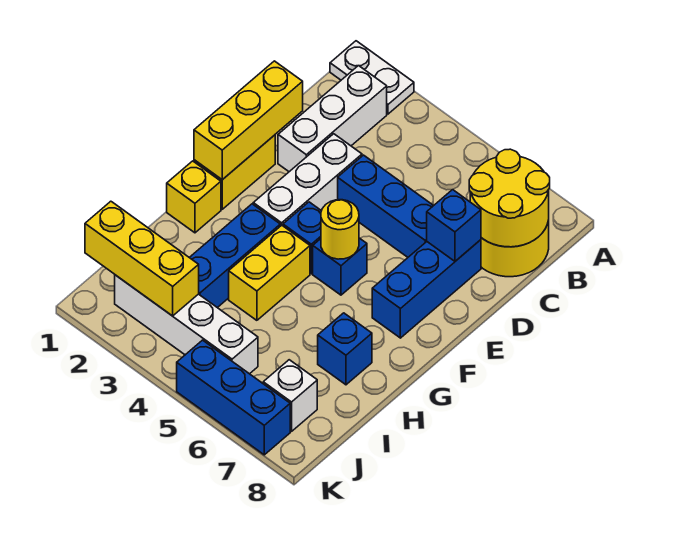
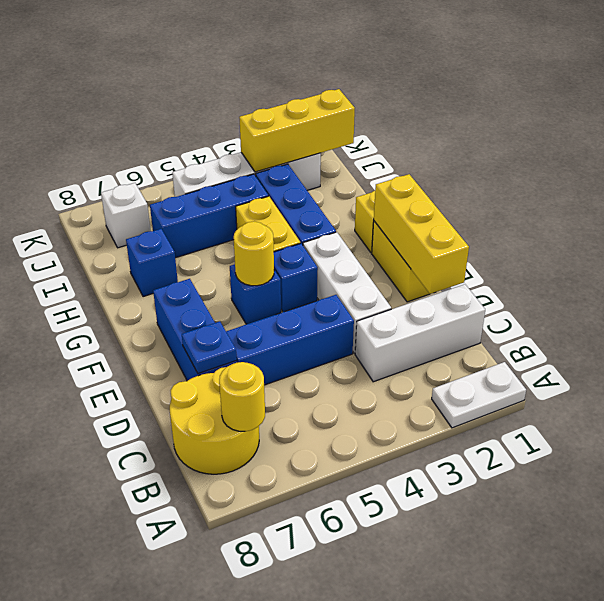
white brick B2:D2 level 1 -> white brick C1:C3 level 1
yellow round brick B7:C8 level 2 -> yellow round brick B7 level 2
blue brick D7 level 2 -> blue plate D7 level 2
blue brick K5:K7 level 1 -> blue brick I4:I6 level 1

